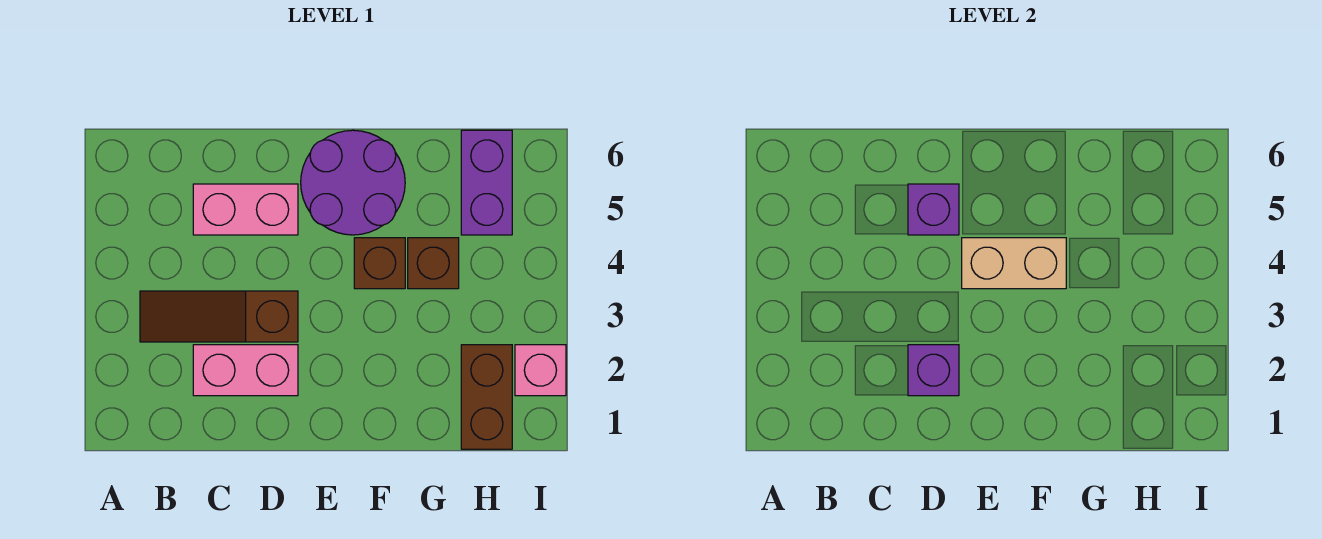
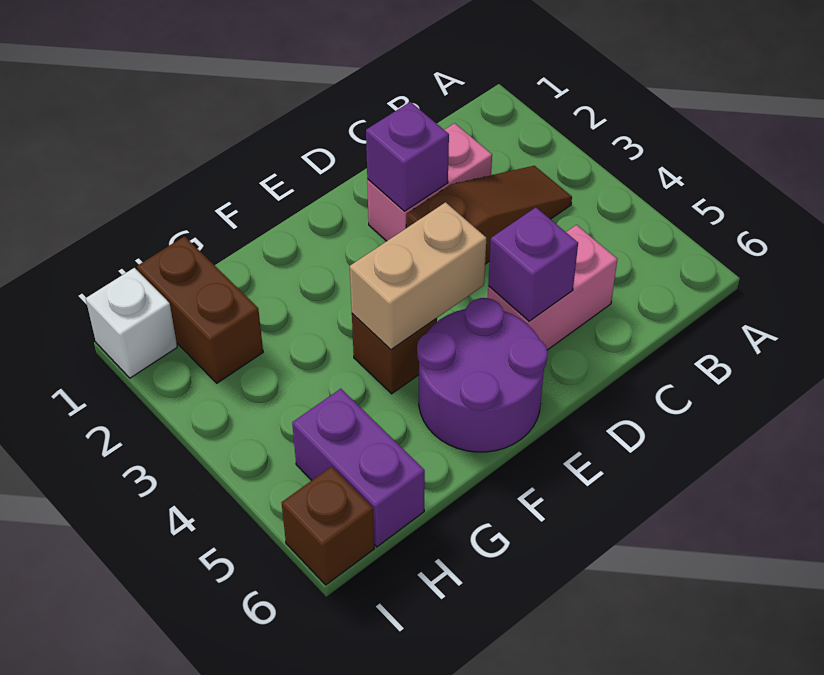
brown brick G4 level 1 -> brown brick I6 level 1
none -> white brick I1 level 1
pink brick I2 level 1 -> none

